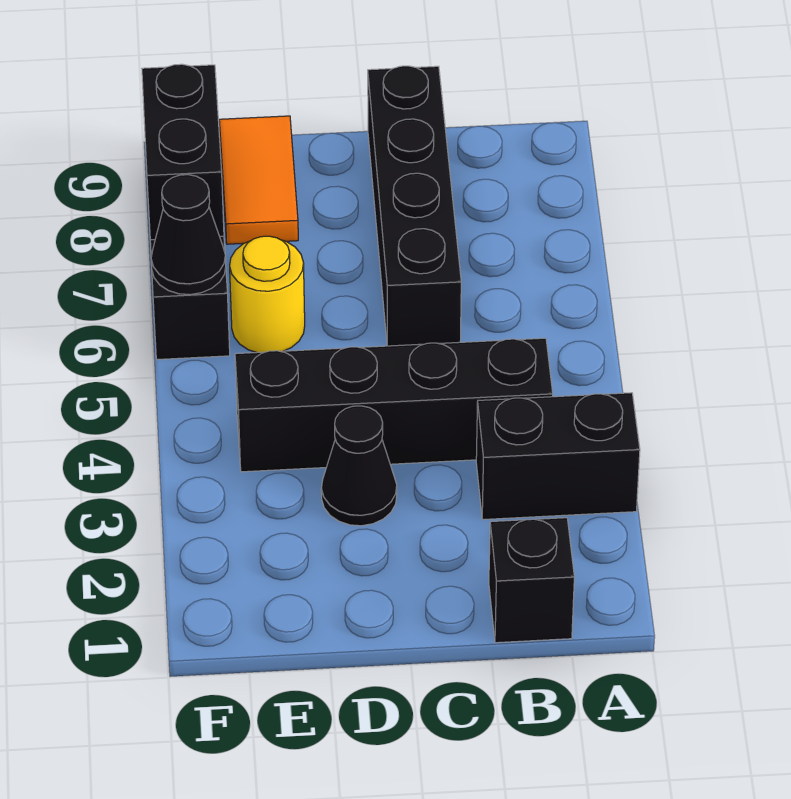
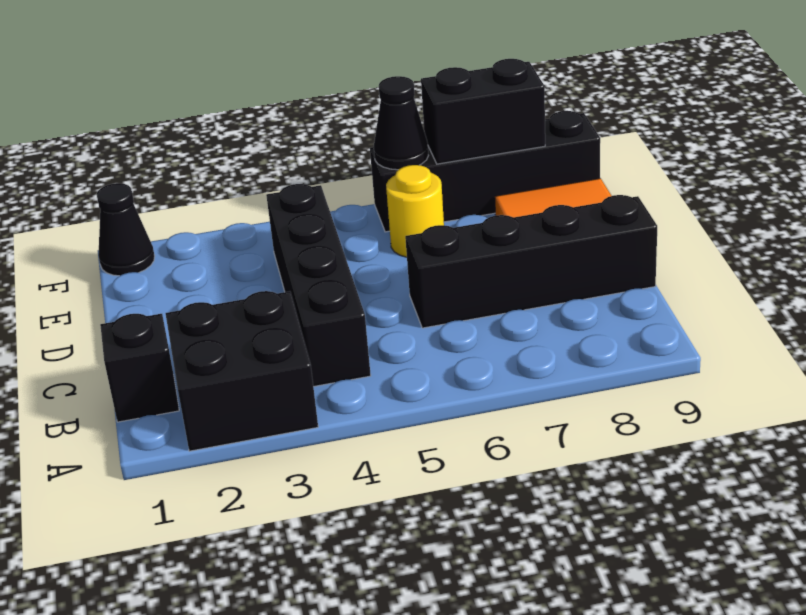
black brick A3:B3 level 1 -> black brick A2:B3 level 1
black cone D3 level 1 -> black cone F1 level 1

